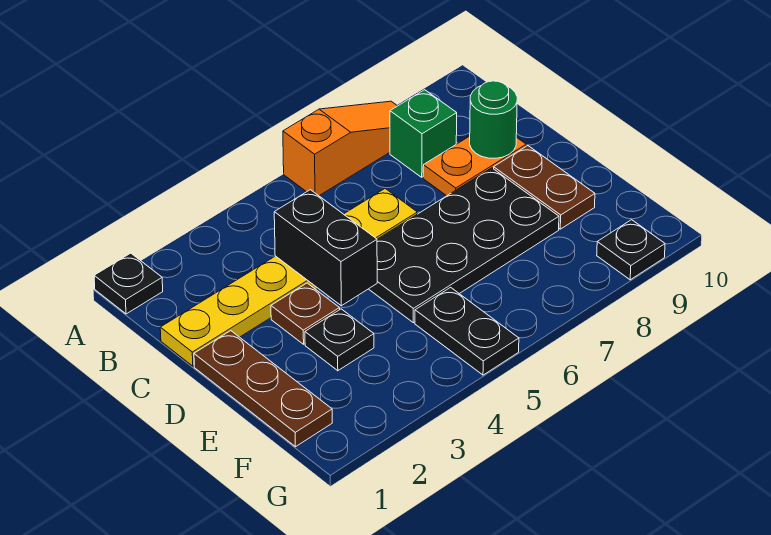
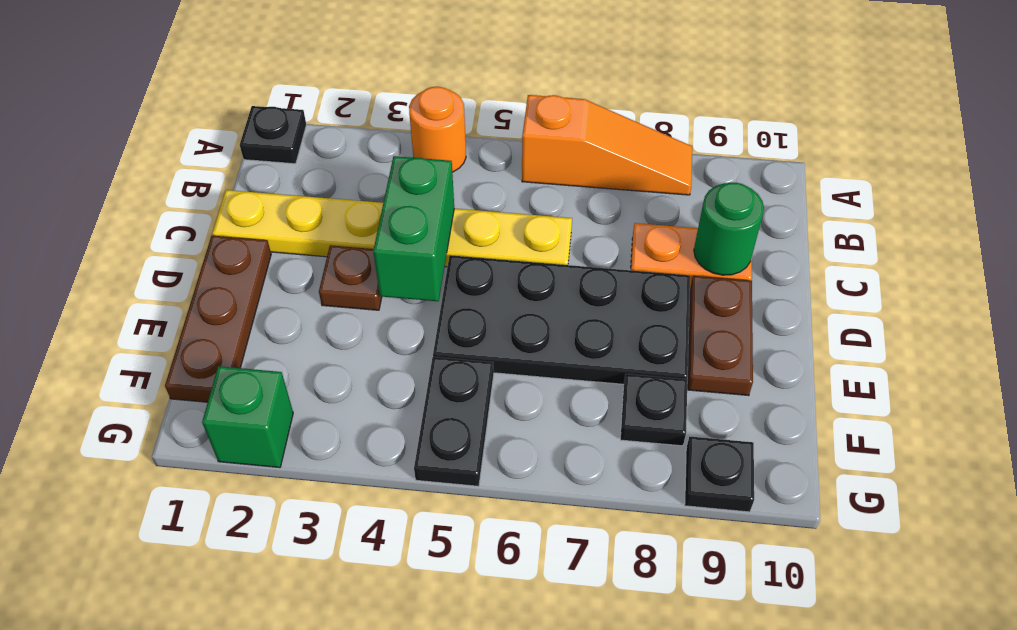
none -> orange round brick A4 level 1
green brick B8 level 1 -> green brick G2 level 1
black brick C4:D4 level 2 -> green brick C4:D4 level 2
black plate E3 level 1 -> black plate F8 level 1

